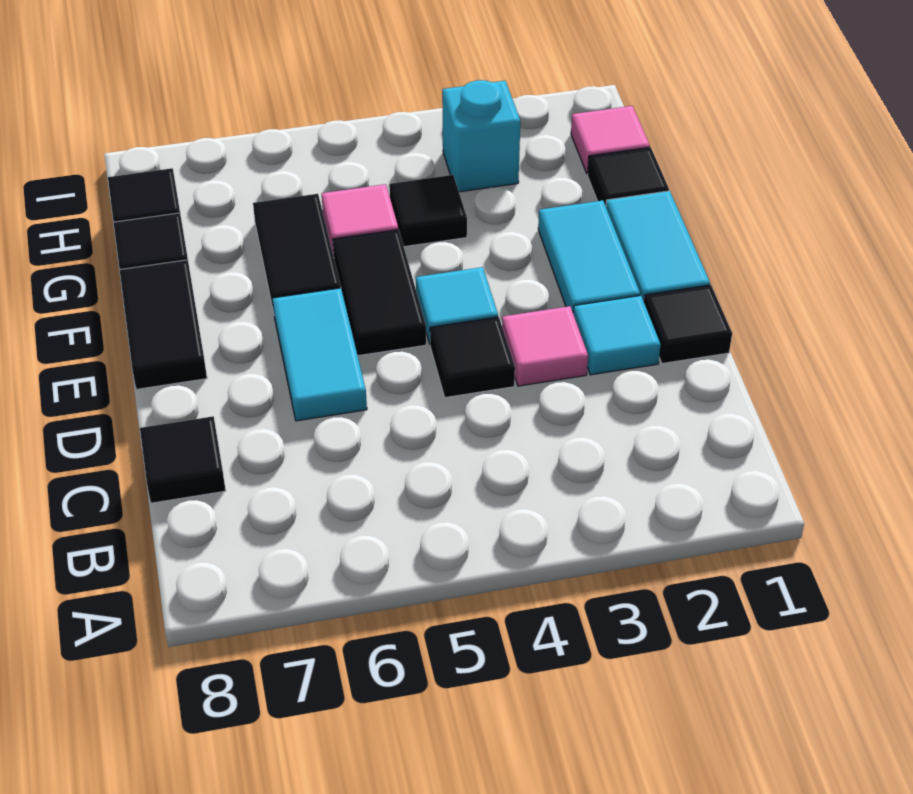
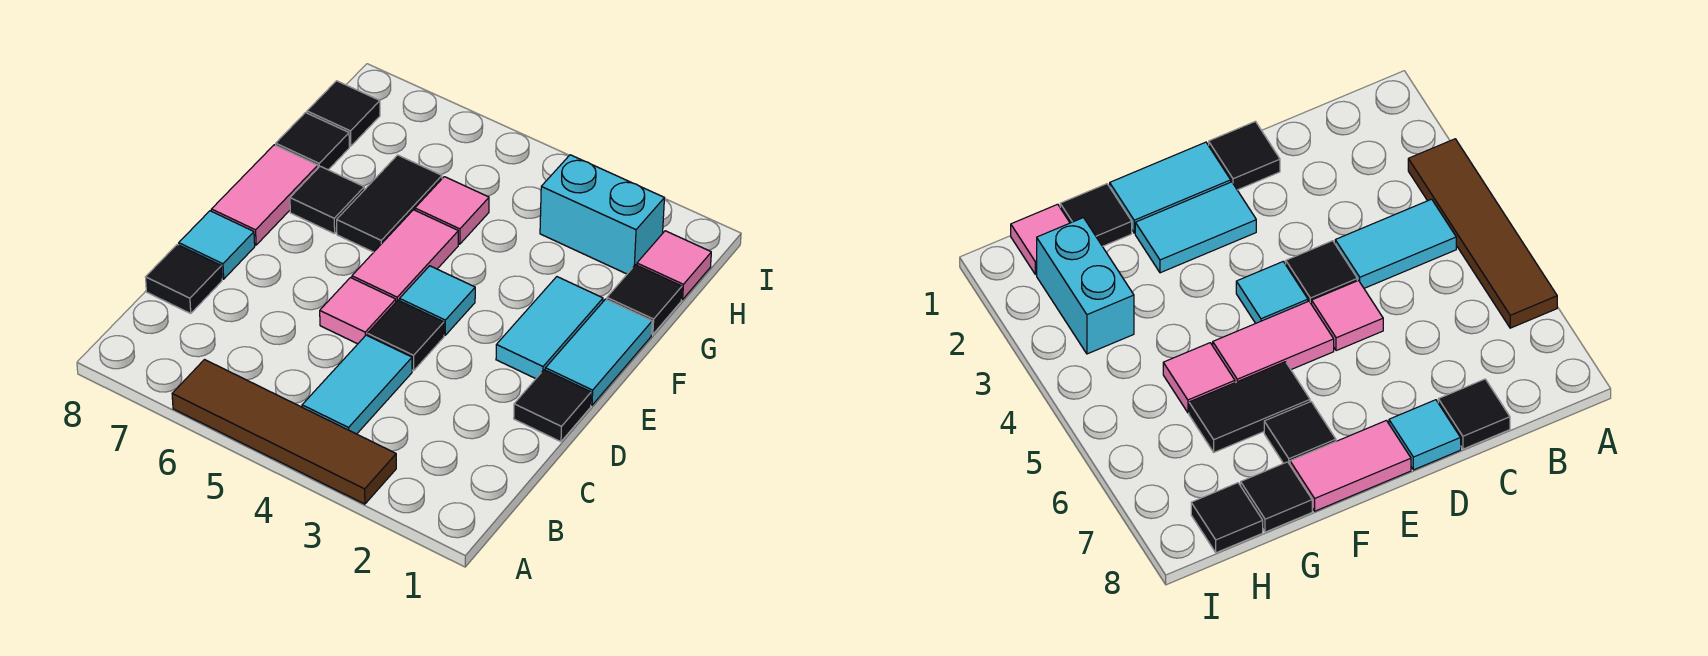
none -> brown tile A3:A6 level 1
cyan tile D2 level 1 -> cyan tile D8 level 1
pink tile D3 level 1 -> pink tile D5 level 1
cyan tile D6:E6 level 1 -> cyan tile B4:C4 level 1
black tile E5:F5 level 1 -> pink tile E5:F5 level 1
black tile E8:F8 level 1 -> pink tile E8:F8 level 1
black tile G4 level 1 -> black tile F7 level 1
cyan brick H3 level 1 -> cyan brick H2:H3 level 1

